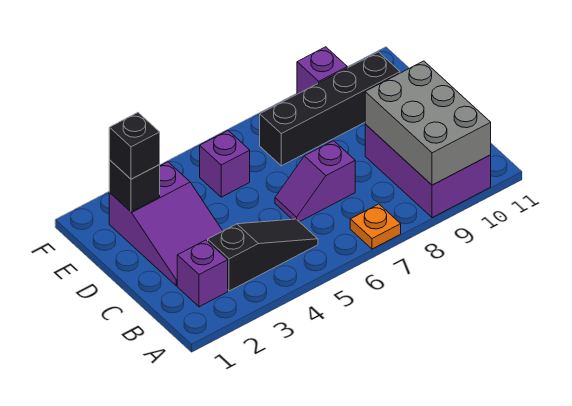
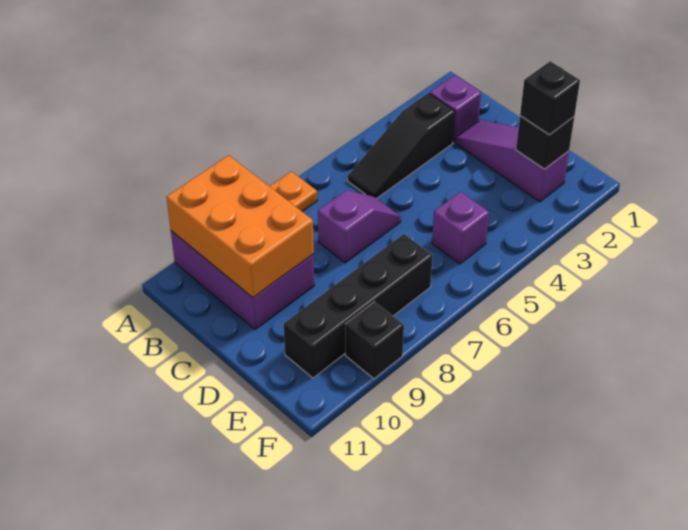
grey brick A9:C10 level 2 -> orange brick A9:C10 level 2
purple slope C2:E3 level 1 top E -> purple slope C2:E2 level 1 top E
purple brick F9 level 1 -> black brick F9 level 1

